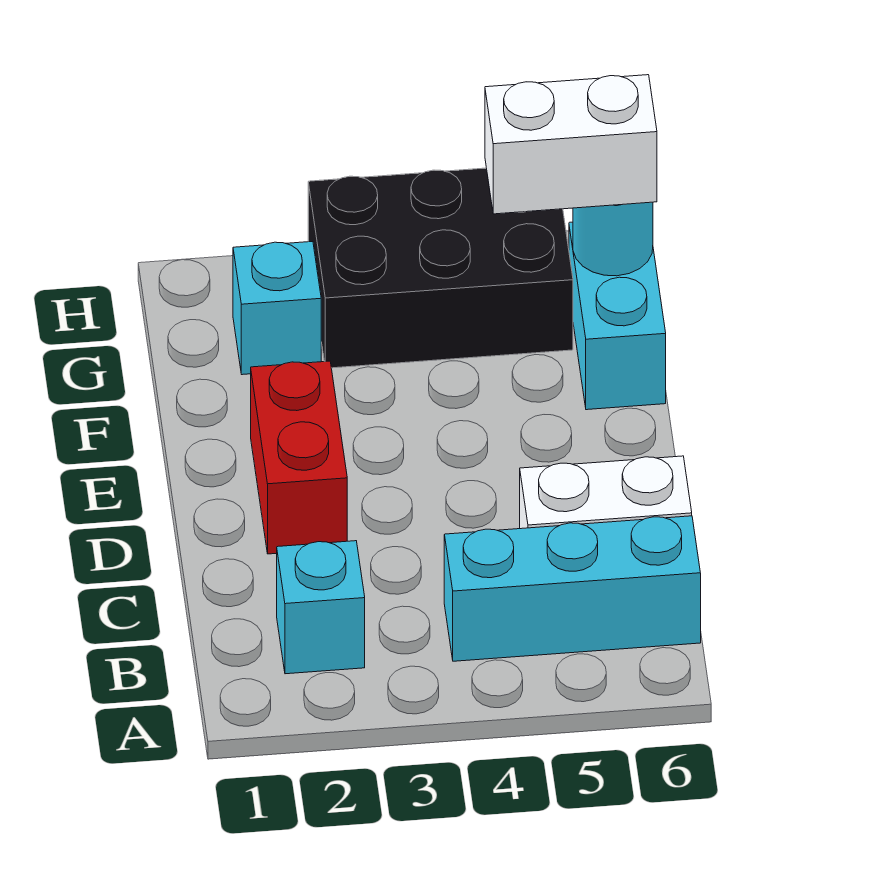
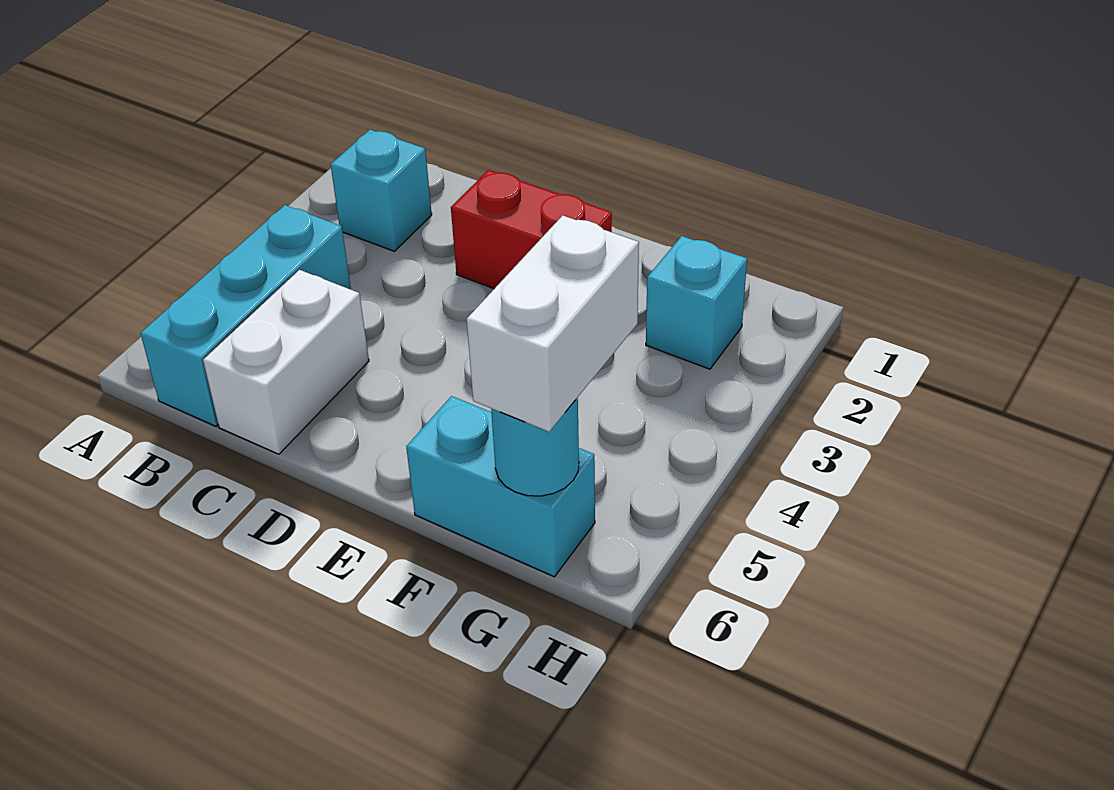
black brick G3:H5 level 1 -> none

